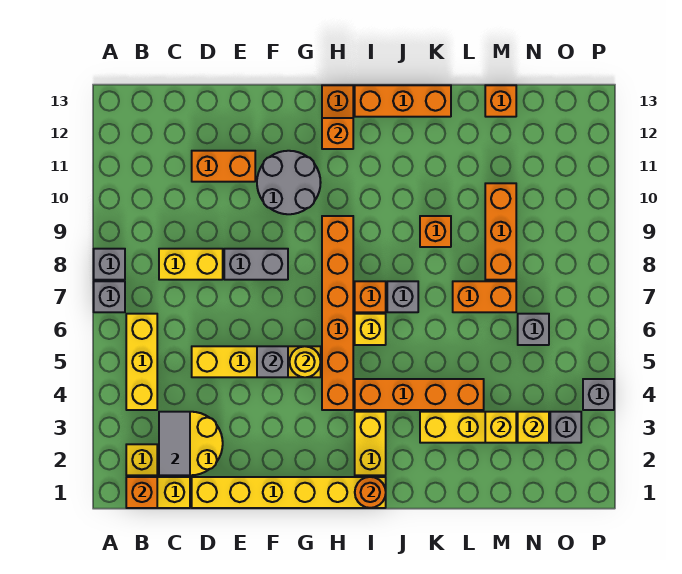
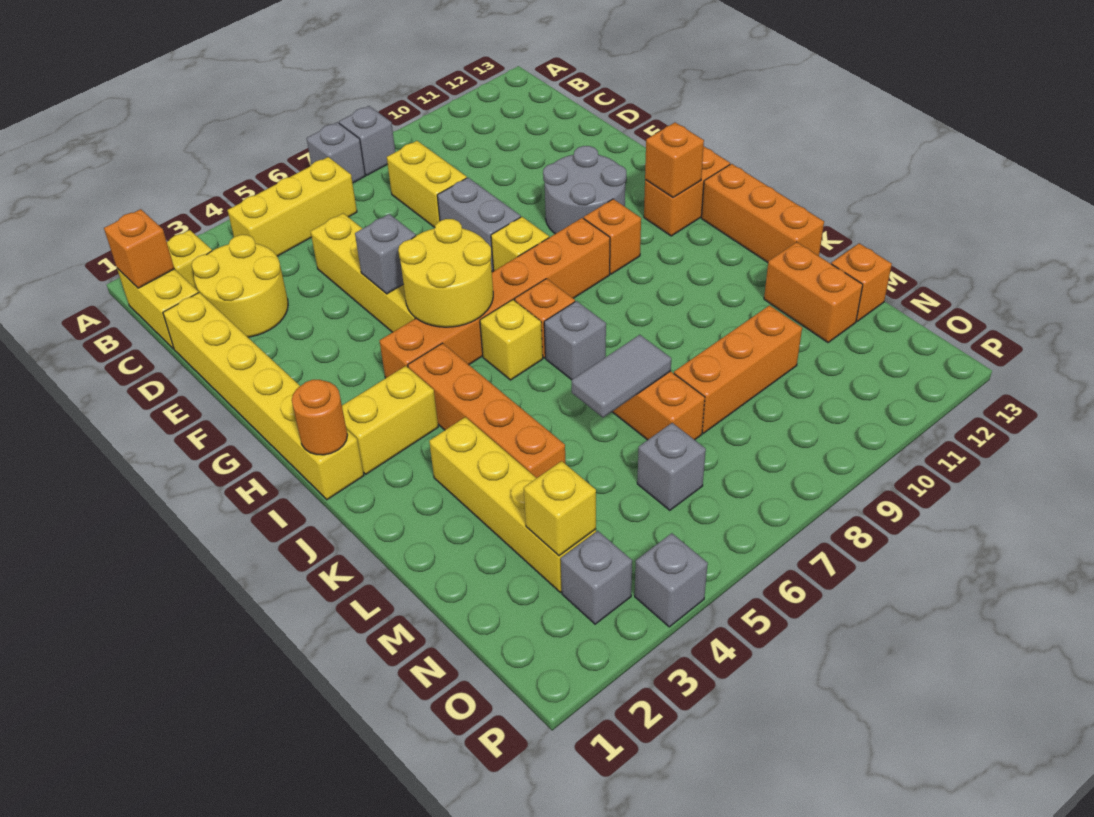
grey tile C2:C3 level 2 -> grey tile L6:L7 level 2
orange brick D11:E11 level 1 -> orange brick L12:M12 level 1
yellow round brick G5 level 2 -> yellow round brick G5:H6 level 2
orange brick K9 level 1 -> orange brick H10 level 1
yellow brick M3 level 2 -> yellow brick G8 level 1

